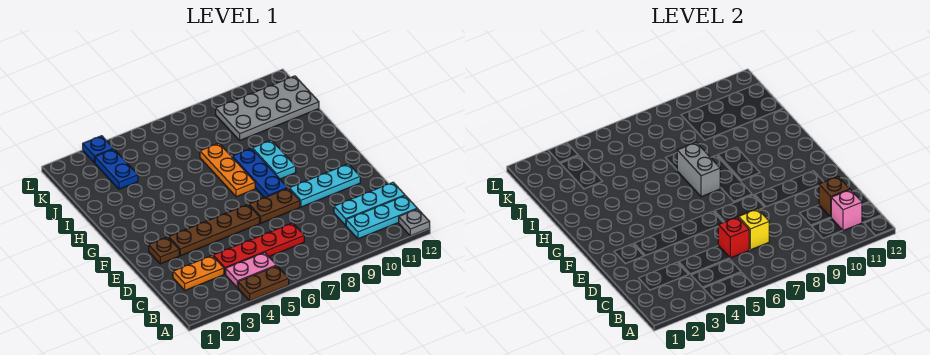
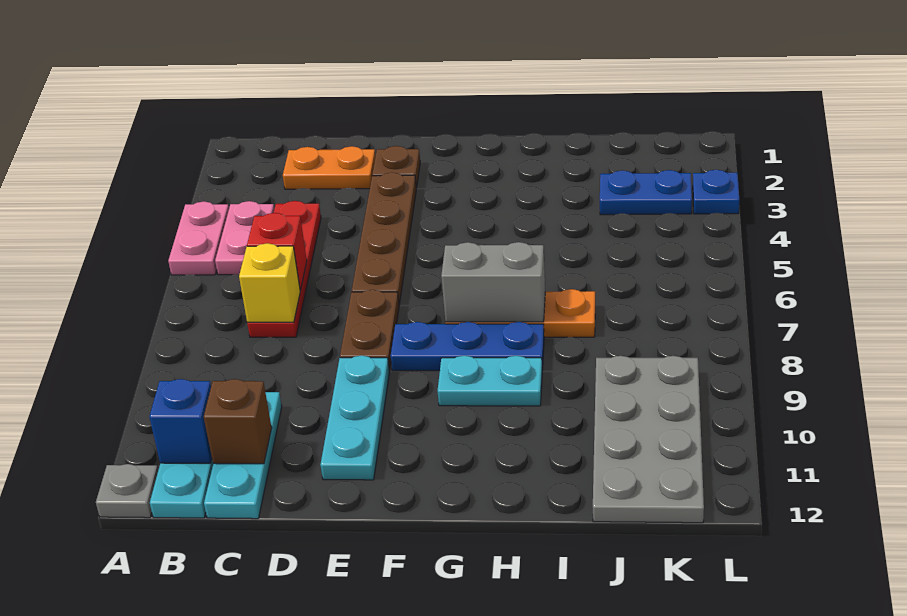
brown plate A4:A5 level 1 -> pink plate A4:A5 level 1
pink brick B11 level 2 -> blue brick B11 level 2
orange plate C2:C3 level 1 -> orange plate C2:D2 level 1

